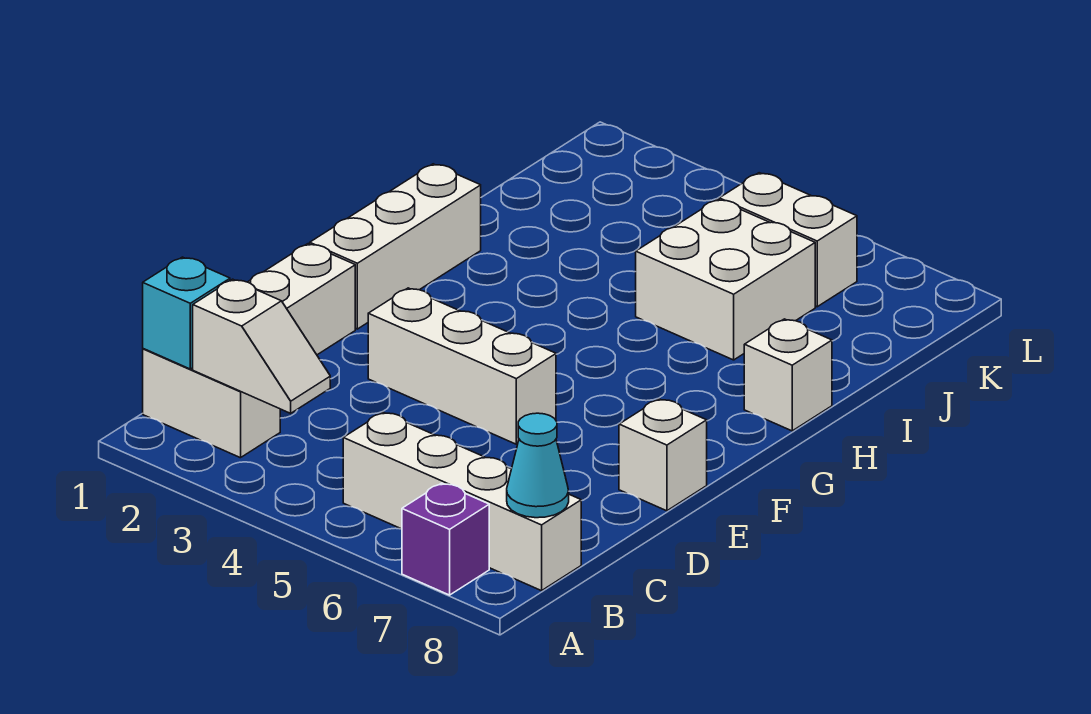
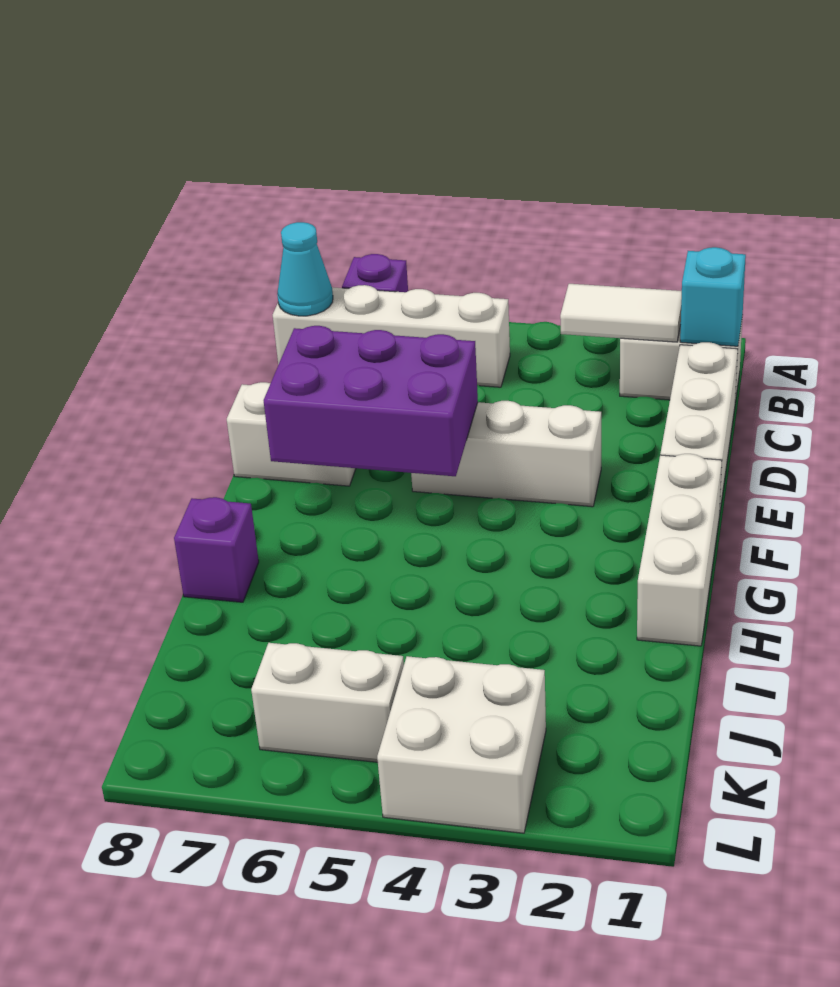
white slope B2:B3 level 2 top 2 -> white tile B2:B3 level 2
none -> purple brick E5:F7 level 2
white brick E8 level 1 -> white brick E7:E8 level 1
white brick H8 level 1 -> purple brick H8 level 1
white brick I5:J6 level 1 -> white brick K3:L4 level 1

